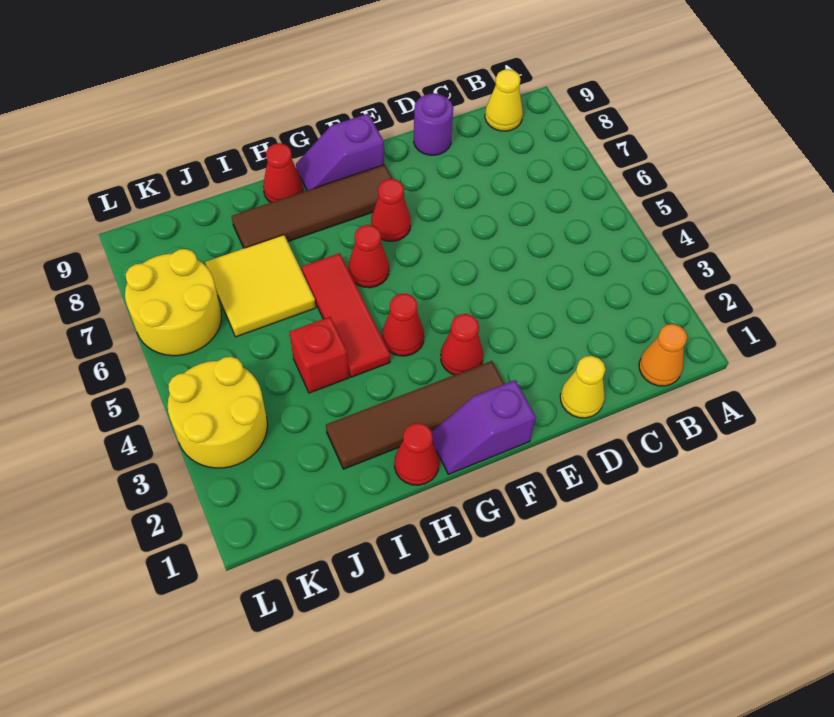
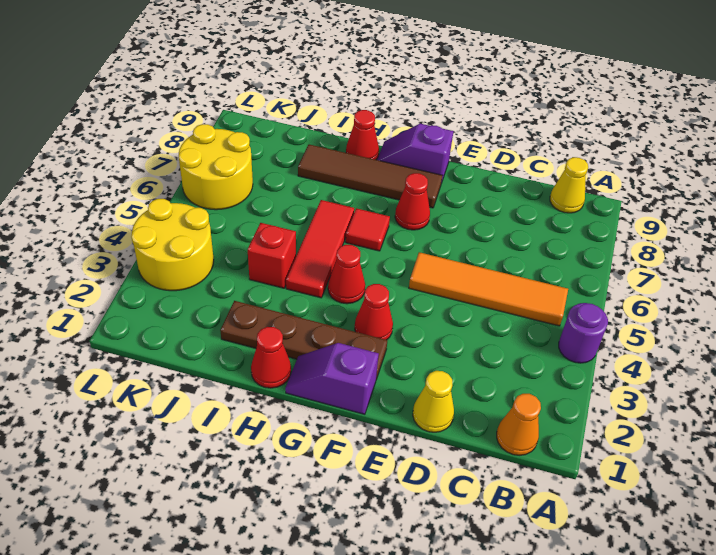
none -> orange tile B5:E5 level 1
purple round brick D9 level 1 -> purple round brick A4 level 1
brown tile F2:I2 level 1 -> brown plate F2:I2 level 1
red cone G6 level 1 -> red tile G6 level 1
yellow tile I6:J7 level 1 -> none

